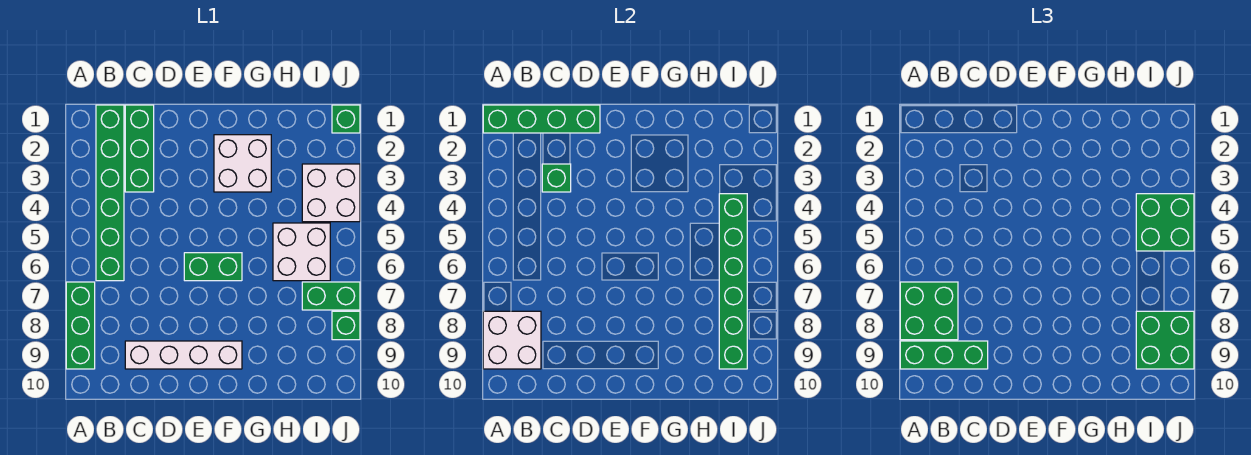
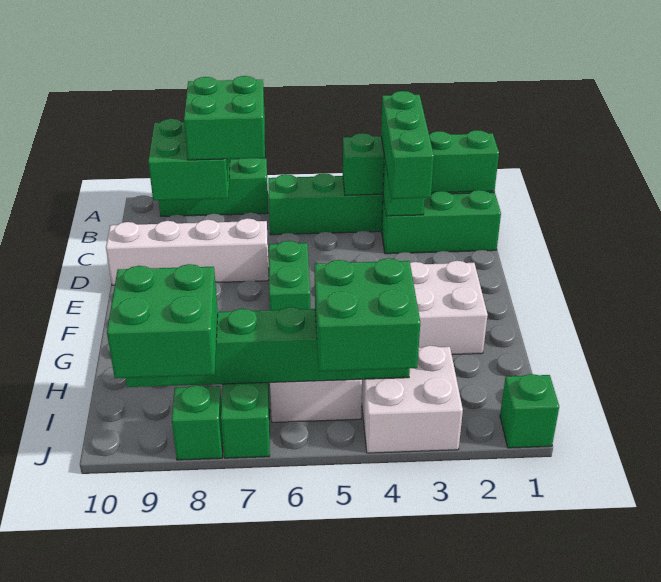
green brick A1:D1 level 2 -> green brick B1:B4 level 2
white brick A8:B9 level 2 -> green brick A8:B9 level 2
green brick A9:C9 level 3 -> green brick B3:D3 level 3
white brick C9:F9 level 1 -> white brick D7:D10 level 1

